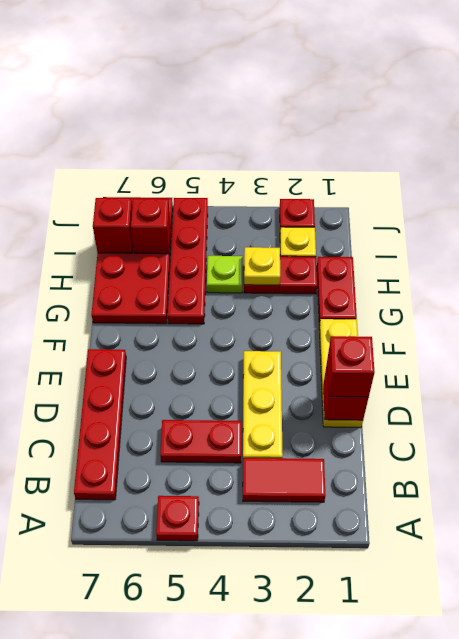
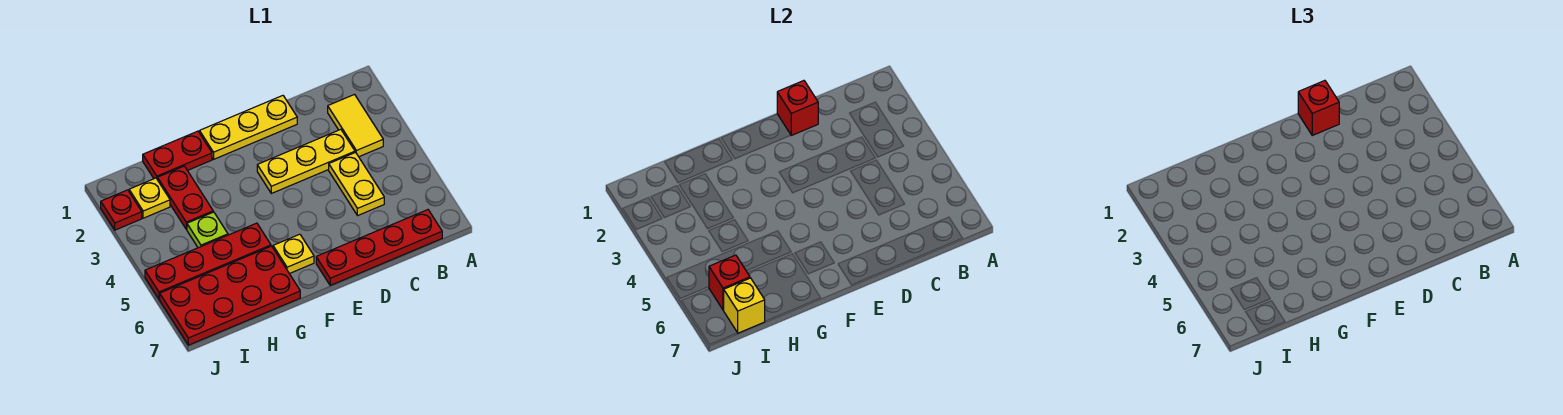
red plate A5 level 1 -> none
red tile B2:B3 level 1 -> yellow tile B2:B3 level 1
red plate C4:C5 level 1 -> yellow plate C4:C5 level 1
yellow plate H3 level 2 -> yellow plate F6 level 1
red brick I7 level 2 -> yellow brick I7 level 2

